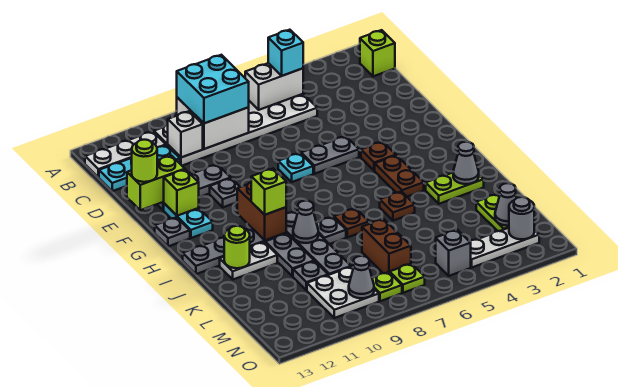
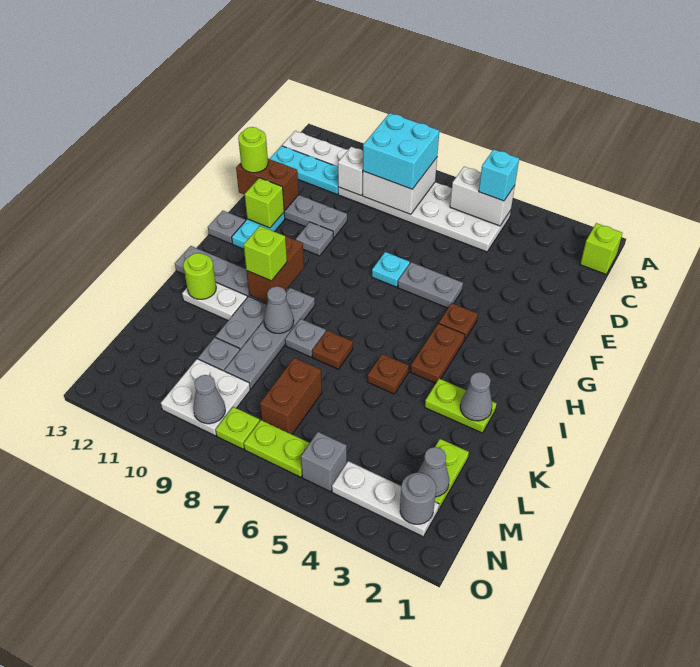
lime brick E12:E13 level 2 -> brown brick E12:E13 level 2
lime plate N7 level 1 -> lime plate N6:N7 level 1

